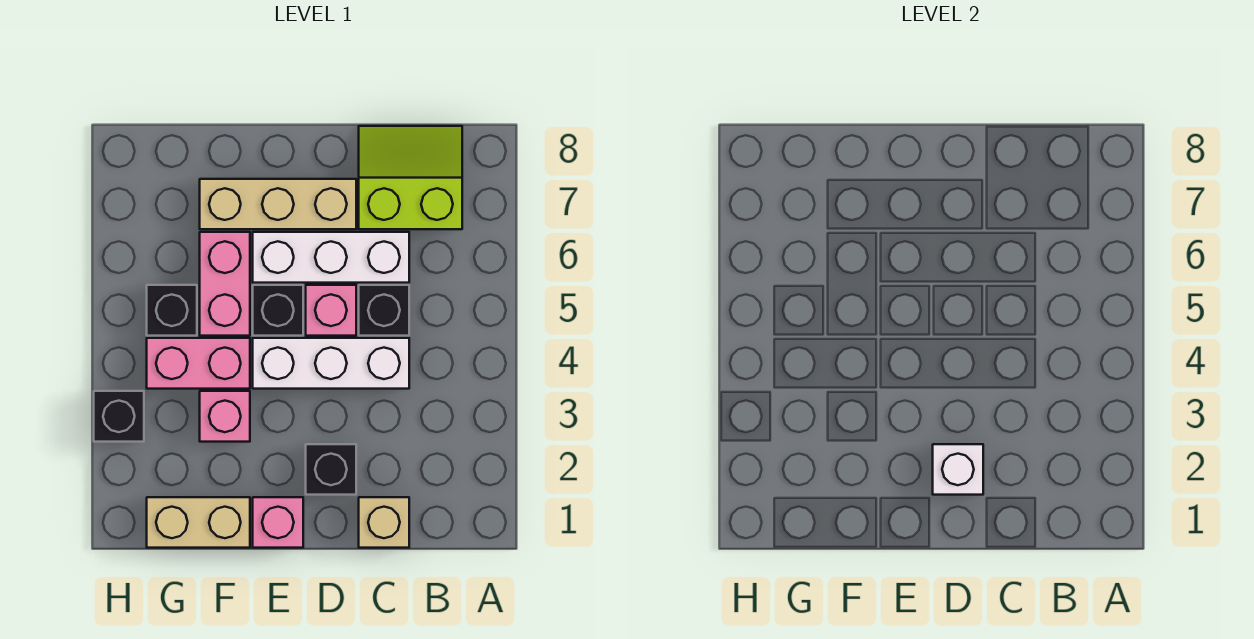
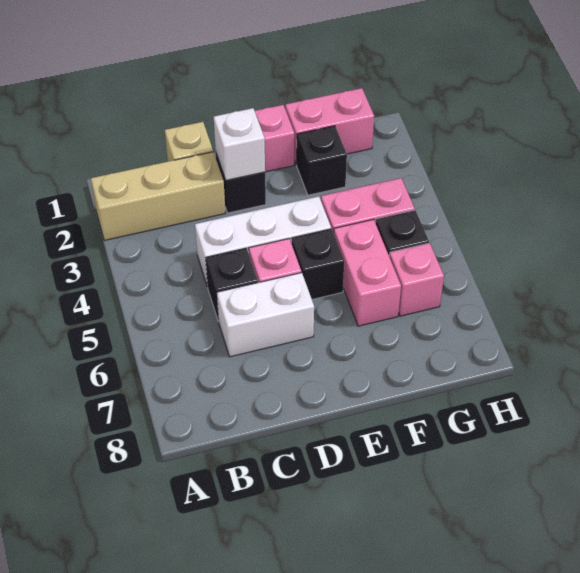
lime slope B7:C8 level 1 top 7 -> none
white brick C6:E6 level 1 -> white brick C6:D6 level 1
tan brick D7:F7 level 1 -> tan brick A2:C2 level 1
tan brick F1:G1 level 1 -> pink brick F1:G1 level 1
pink brick F3 level 1 -> pink brick G6 level 1
black brick H3 level 1 -> black brick F2 level 1

